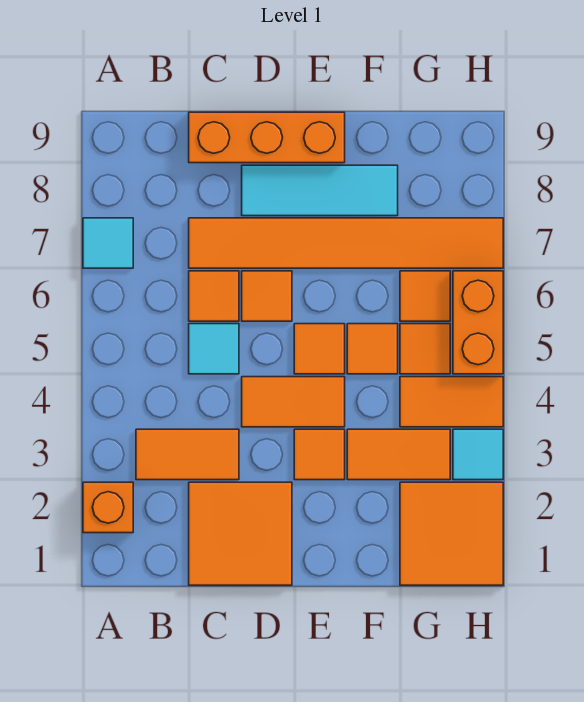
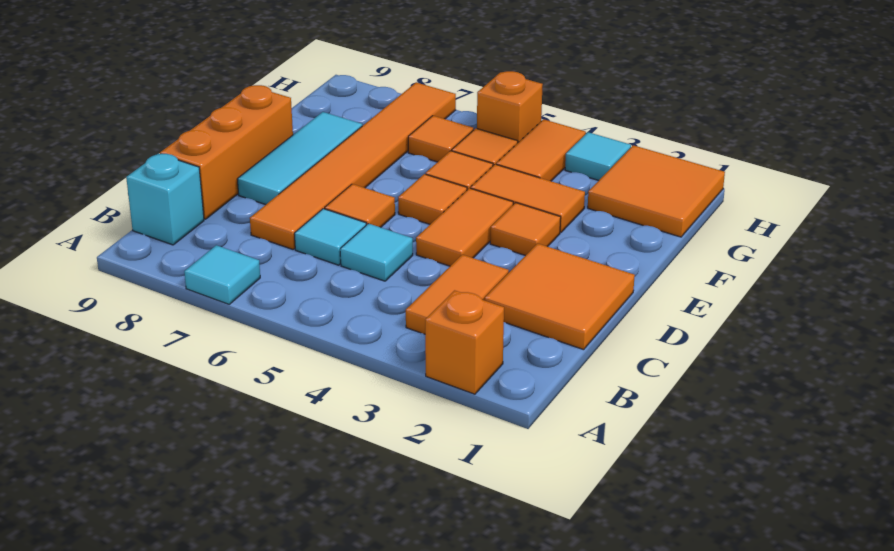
none -> cyan brick B9 level 1
orange tile C6 level 1 -> cyan tile C6 level 1
orange tile F3:G3 level 1 -> orange tile F3:F4 level 1
orange brick H5:H6 level 1 -> orange brick H5 level 1

